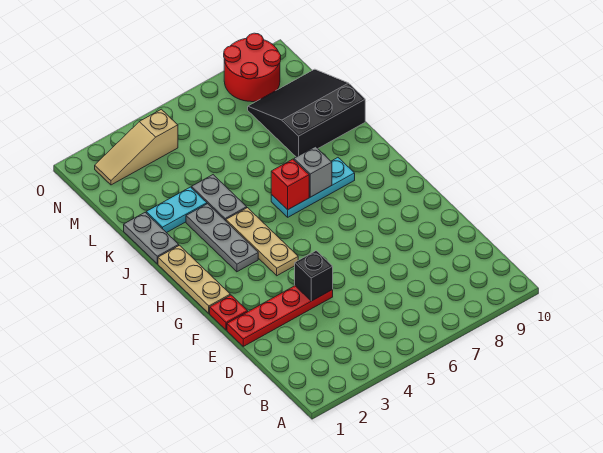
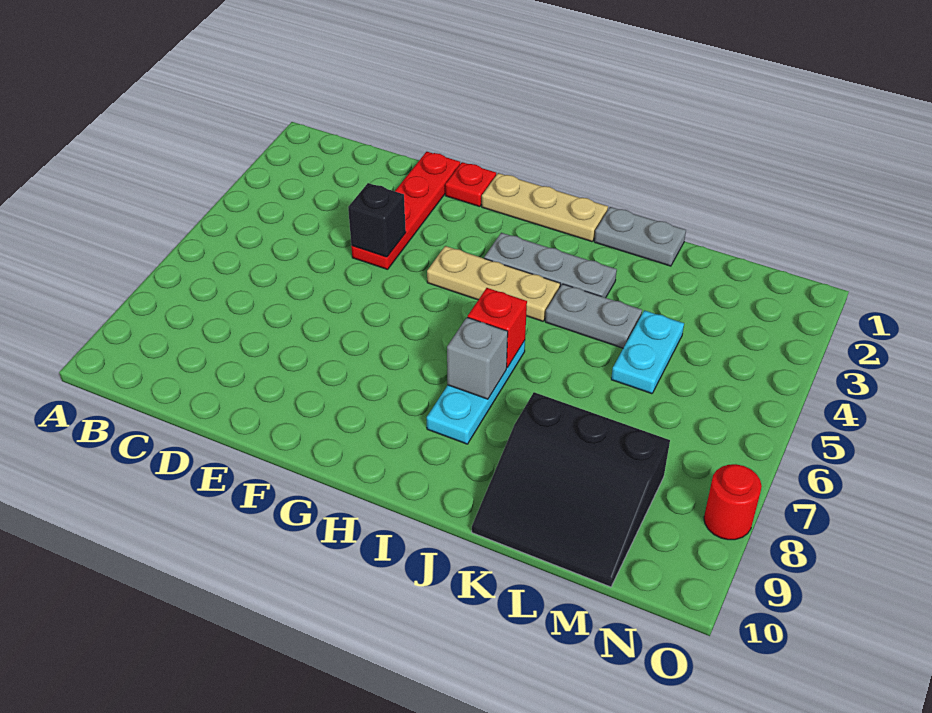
cyan plate K2:K3 level 1 -> cyan plate L4:L5 level 1
black slope K8:M10 level 1 top K -> black slope K8:M10 level 1 top 8
tan slope N2:N4 level 1 top 4 -> none
red round brick N8:O9 level 1 -> red round brick O8 level 1

